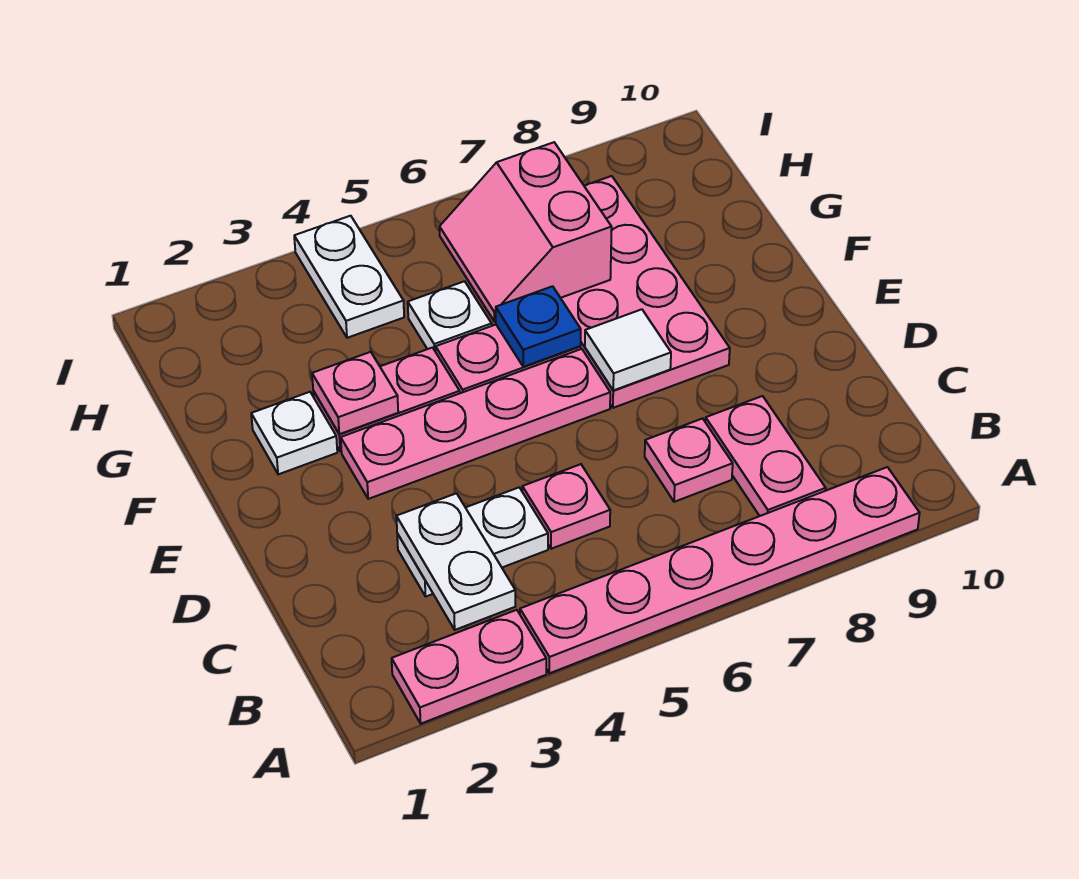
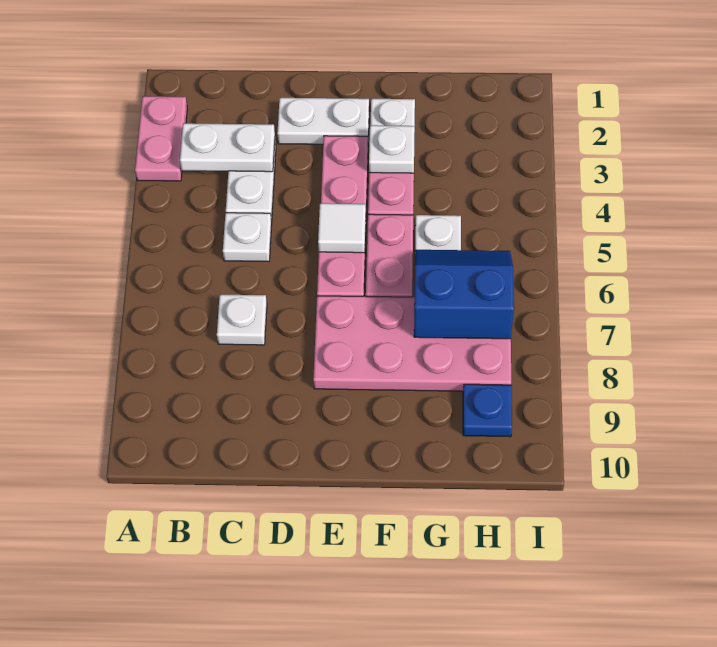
pink plate A4:A9 level 1 -> none
pink plate B8:C8 level 1 -> none
pink plate C5 level 1 -> white plate C5 level 1
pink plate C7 level 1 -> white plate C7 level 1
white tile E7 level 2 -> white tile E5 level 2
pink plate F3 level 2 -> white plate F3 level 2
blue plate F6 level 2 -> blue plate H9 level 1
pink slope G6:H7 level 2 top 7 -> blue slope G6:H7 level 2 top 7
white plate H4:I4 level 1 -> white plate D2:E2 level 1

